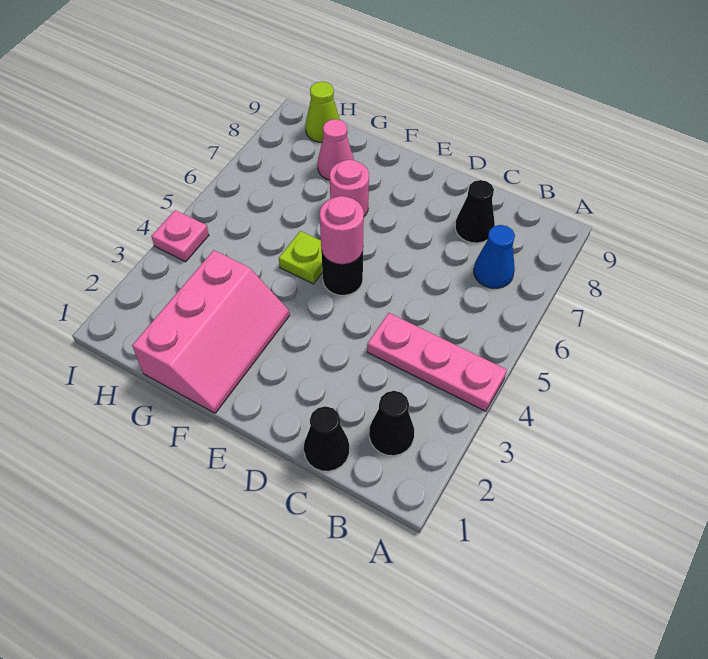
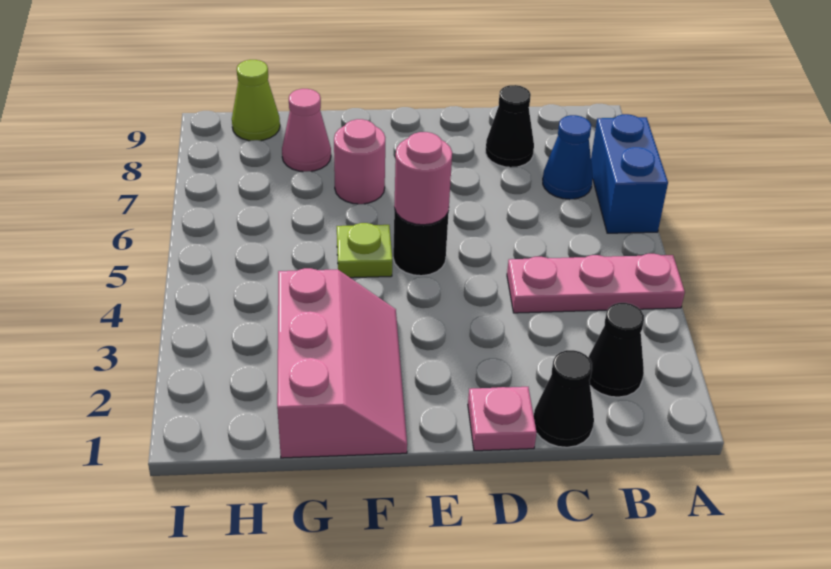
none -> blue brick A6:A7 level 1
pink plate I4 level 1 -> pink plate D1 level 1

